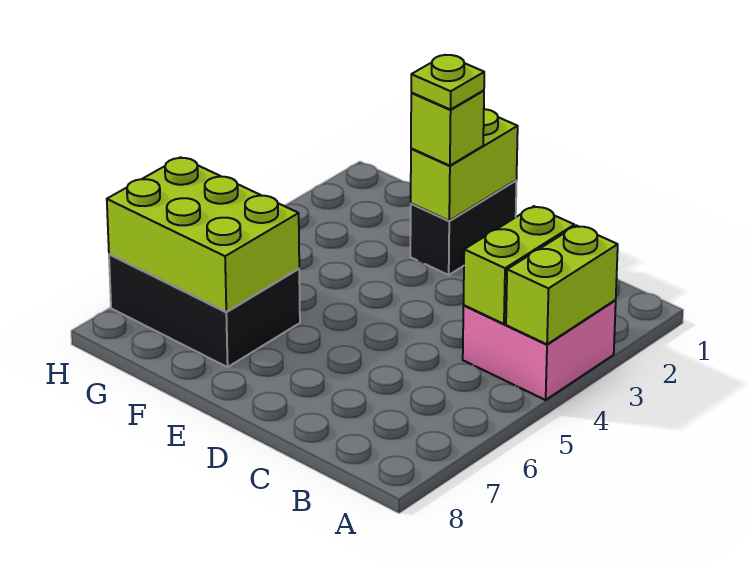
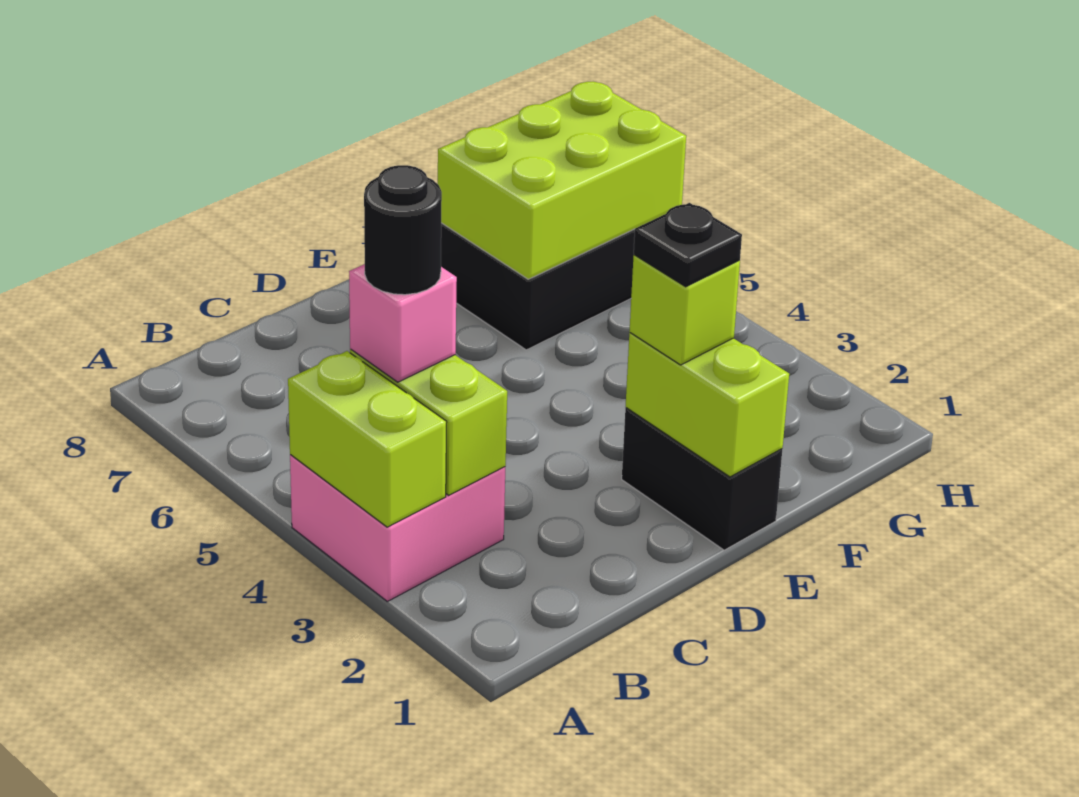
none -> pink brick B4 level 3
none -> black round brick B4 level 4
lime plate E2 level 4 -> black plate E2 level 4

